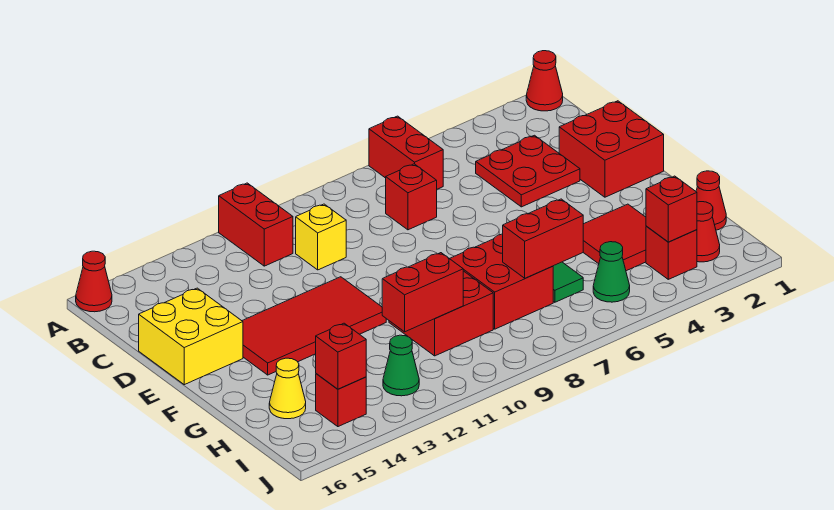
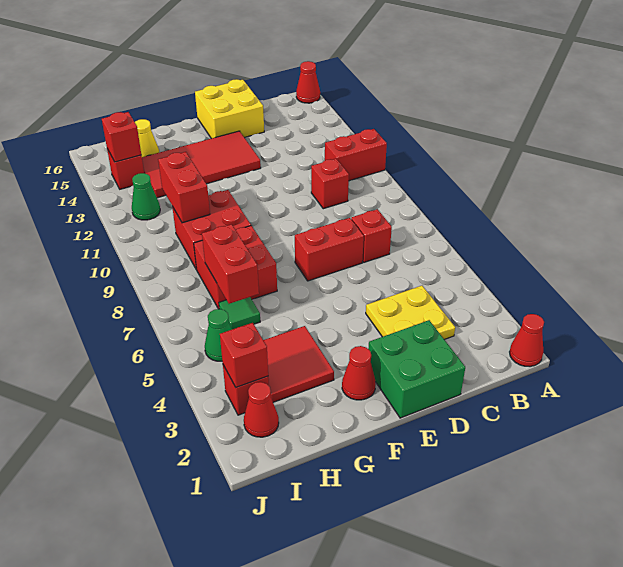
red brick A6:B6 level 1 -> red brick D7:E7 level 1
red plate C3:D4 level 1 -> yellow plate C3:D4 level 1
yellow brick C10 level 1 -> red brick C10 level 1
red brick D1:E2 level 1 -> green brick D1:E2 level 1
red tile E11:F14 level 1 -> red tile E13:H14 level 1
red cone H1 level 1 -> red cone F2 level 1

